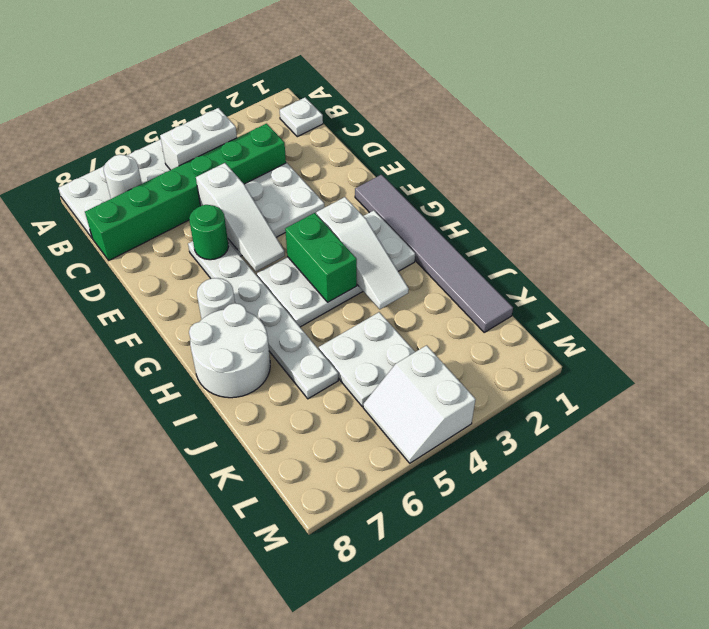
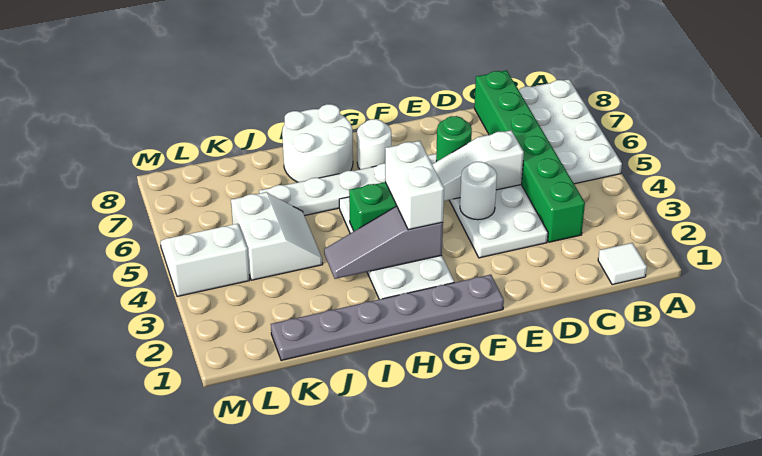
white plate B1 level 1 -> white tile B1 level 1
white brick B4:B5 level 2 -> white brick G3:G4 level 3
white round brick B7 level 2 -> white round brick E4 level 2
grey tile F1:K1 level 1 -> grey plate F1:K1 level 1
white slope G3:I3 level 2 top G -> grey slope G3:I3 level 2 top G
white plate J4:K5 level 1 -> white slope J4:K5 level 1 top K

